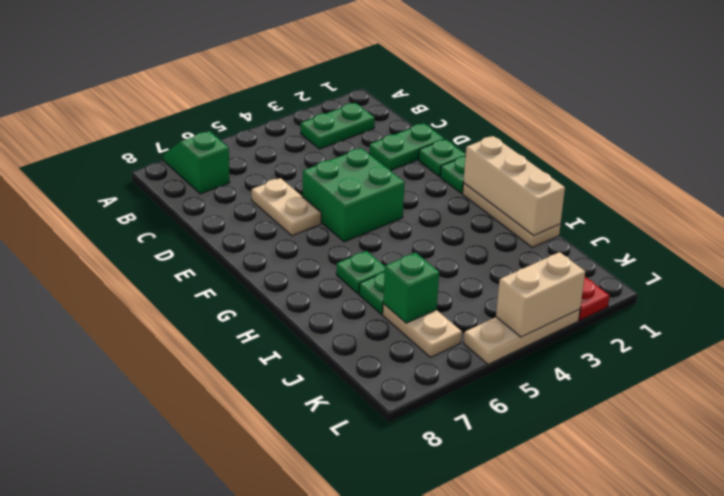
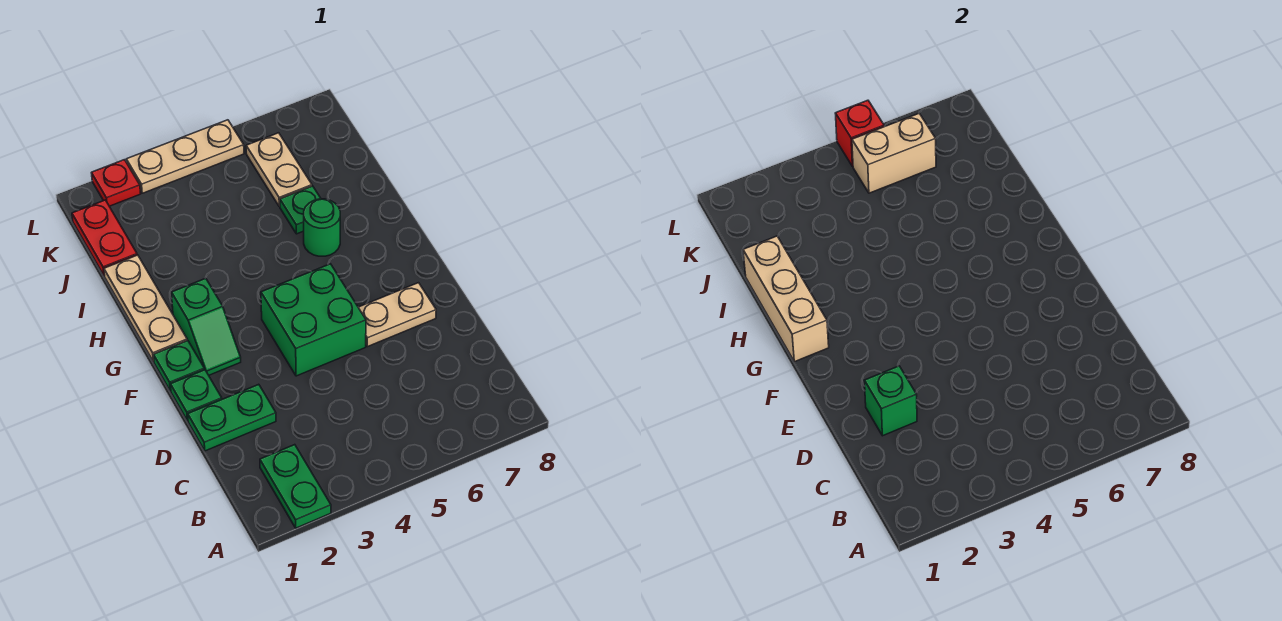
green slope A7:B7 level 1 top B -> green slope F2:G2 level 1 top G
green plate B2:B3 level 1 -> green plate A2:B2 level 1
tan plate D6:E6 level 1 -> tan plate E6:E7 level 1
green plate H6 level 1 -> green round brick H6 level 1
none -> red plate J1:K1 level 1
green brick J6 level 2 -> green brick D2 level 2
tan brick L3:L4 level 2 -> tan brick K5:K6 level 2
none -> red brick L5 level 2

